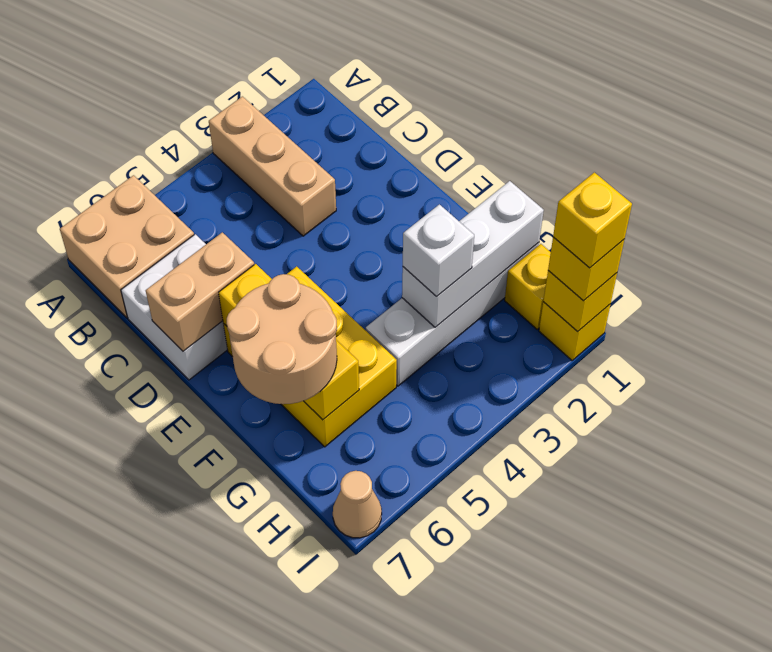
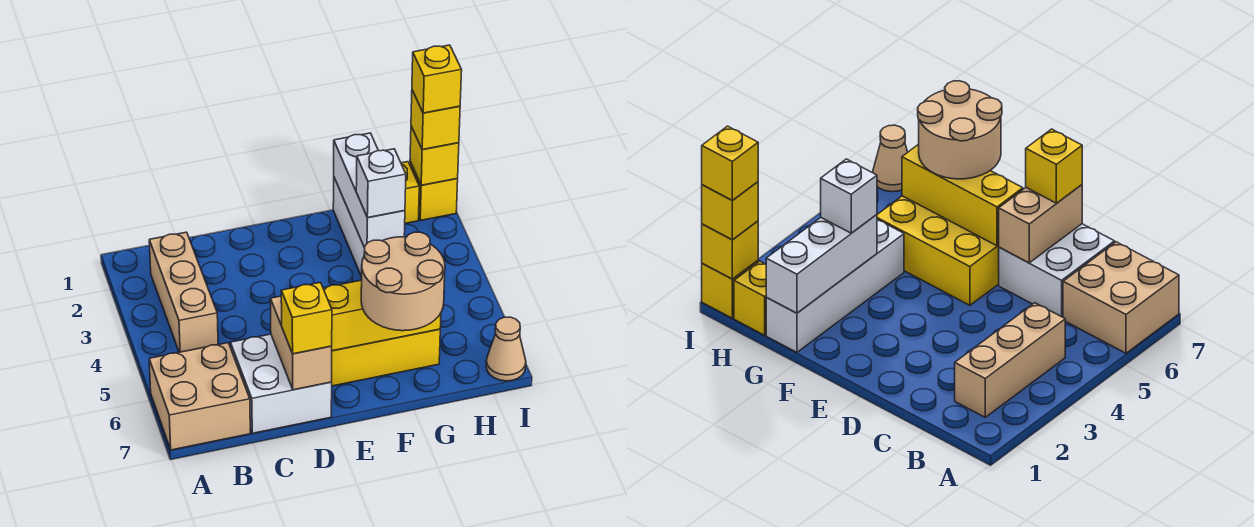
tan brick A3:C3 level 1 -> tan brick B2:B4 level 1
none -> yellow brick D7 level 3

